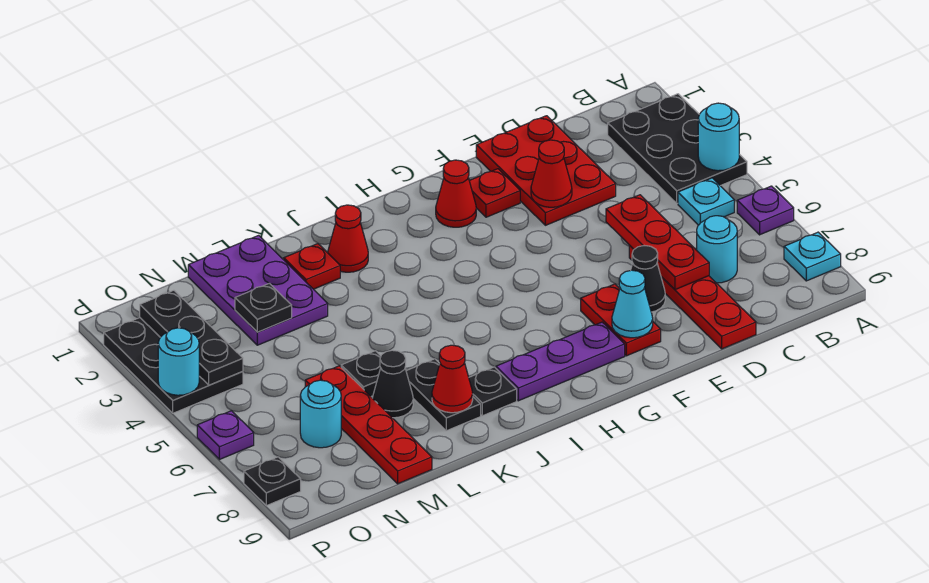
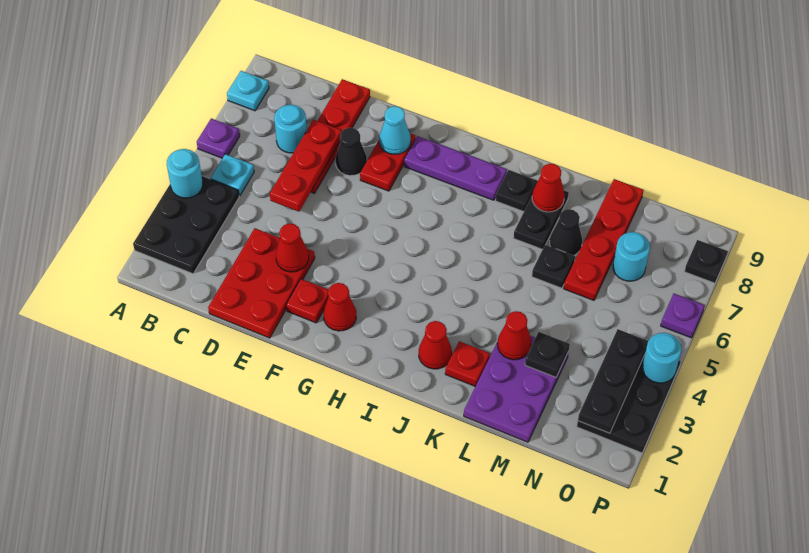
none -> red cone L3 level 2

